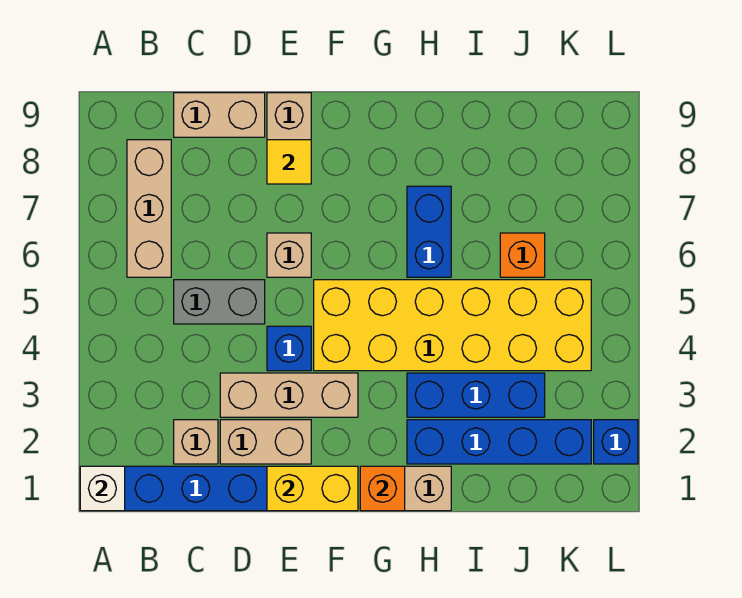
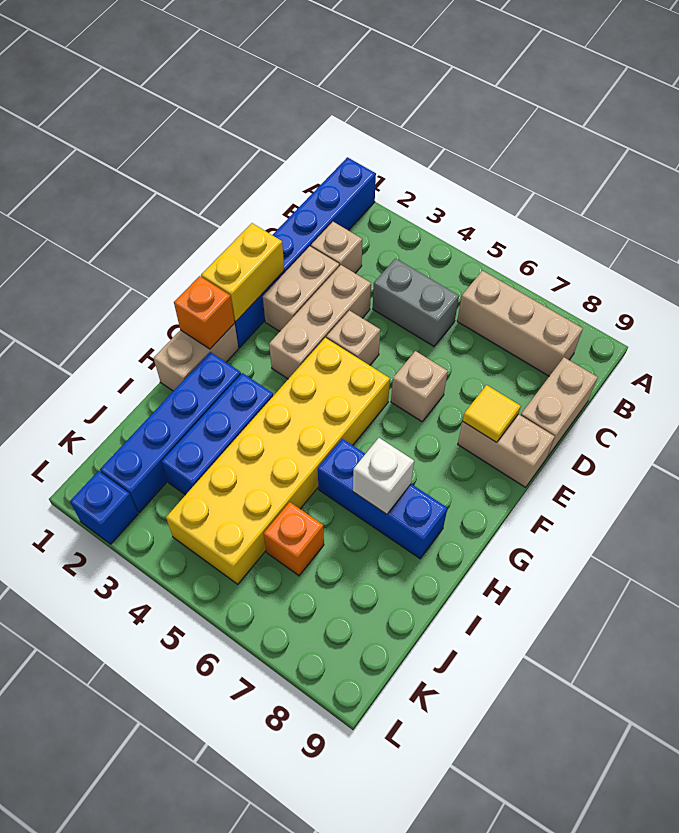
white brick A1 level 2 -> white brick H7 level 2
grey brick C5:D5 level 1 -> grey brick C4:C5 level 1
blue brick E4 level 1 -> tan brick E4 level 1
blue brick H6:H7 level 1 -> blue brick H6:H8 level 1

